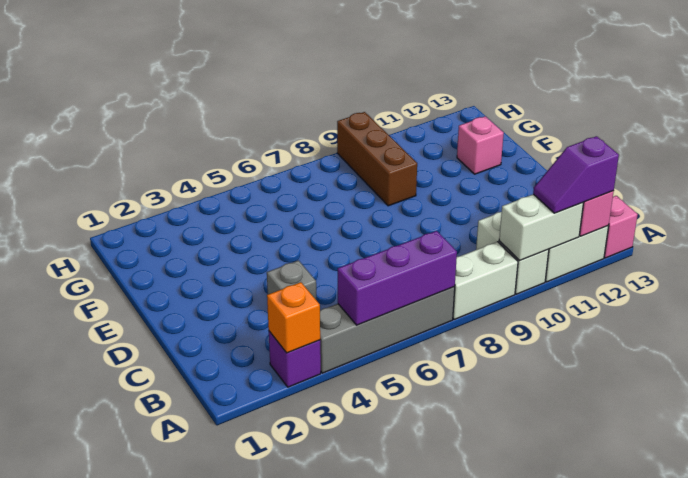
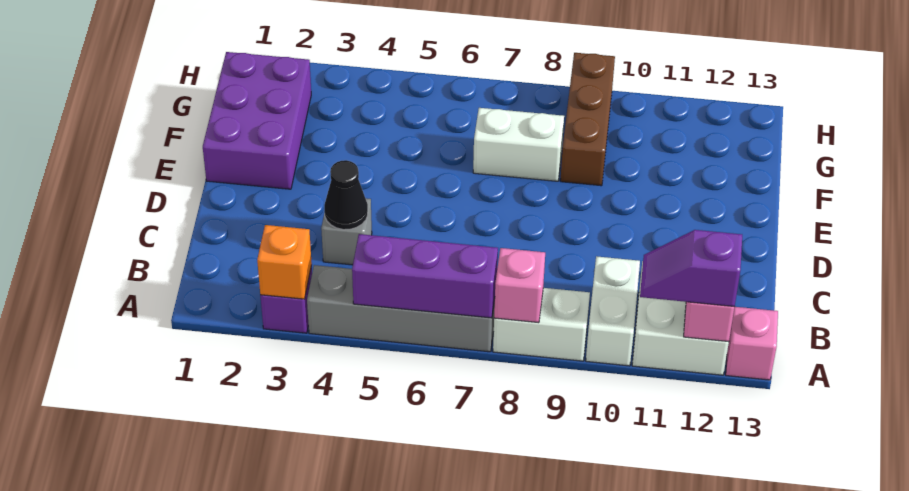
white brick A10:A11 level 2 -> white brick F7:F8 level 1
none -> black cone C4 level 2
none -> purple brick E1:G2 level 1
pink brick F12 level 1 -> pink brick A8 level 2

